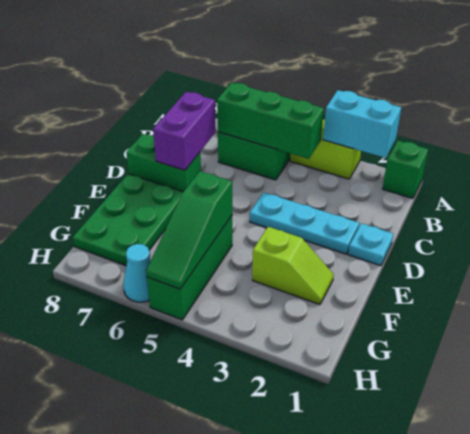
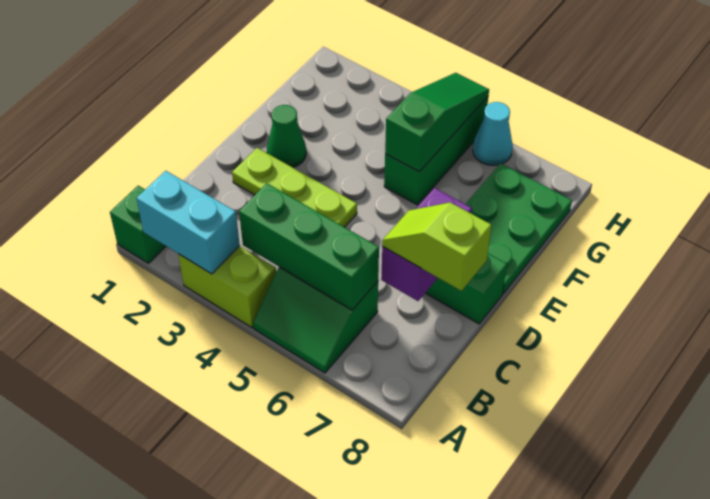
cyan plate D1 level 1 -> none
cyan plate D2:D4 level 1 -> lime plate D2:D4 level 1
none -> green cone E2 level 1
lime slope F2:F3 level 1 top 3 -> lime slope C7:C8 level 3 top 8

